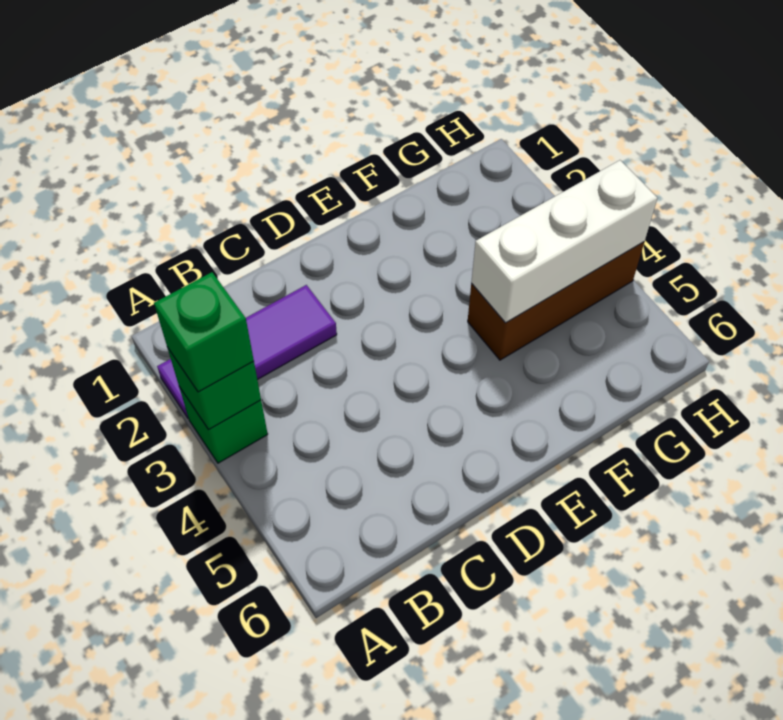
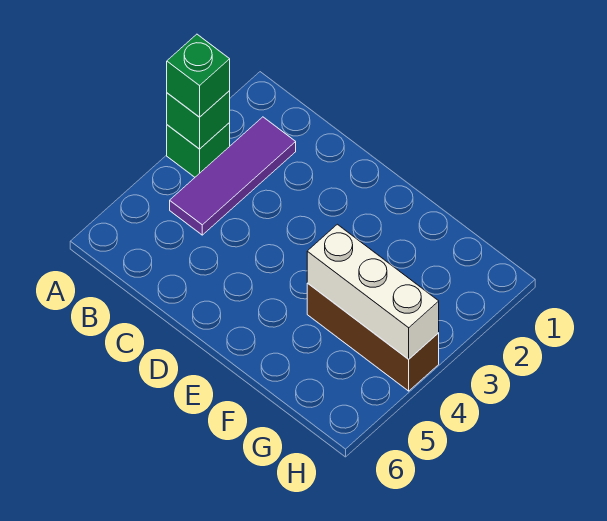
purple tile A2:C2 level 1 -> purple tile B2:B4 level 1

